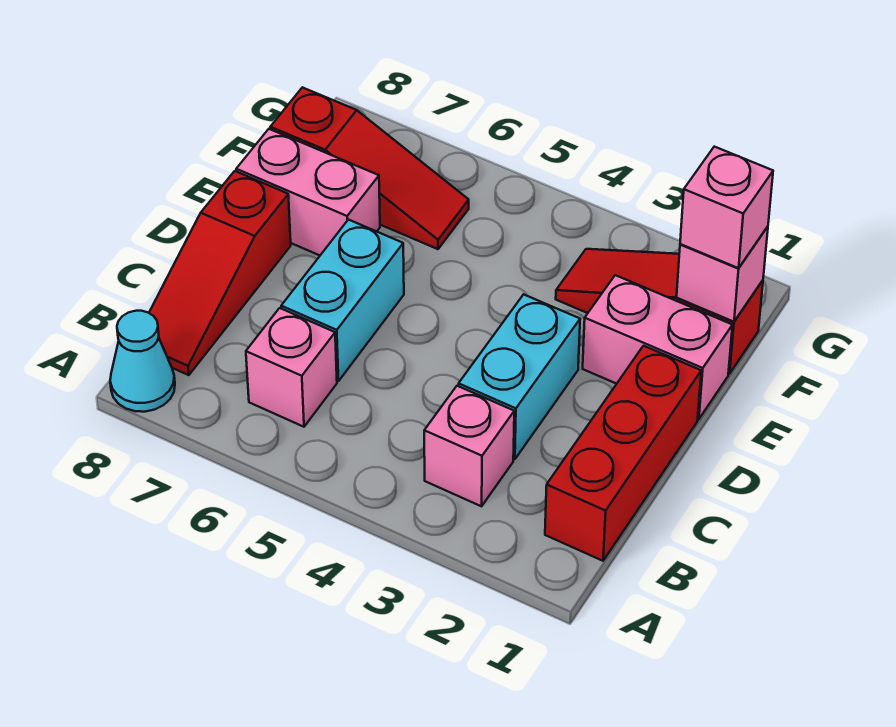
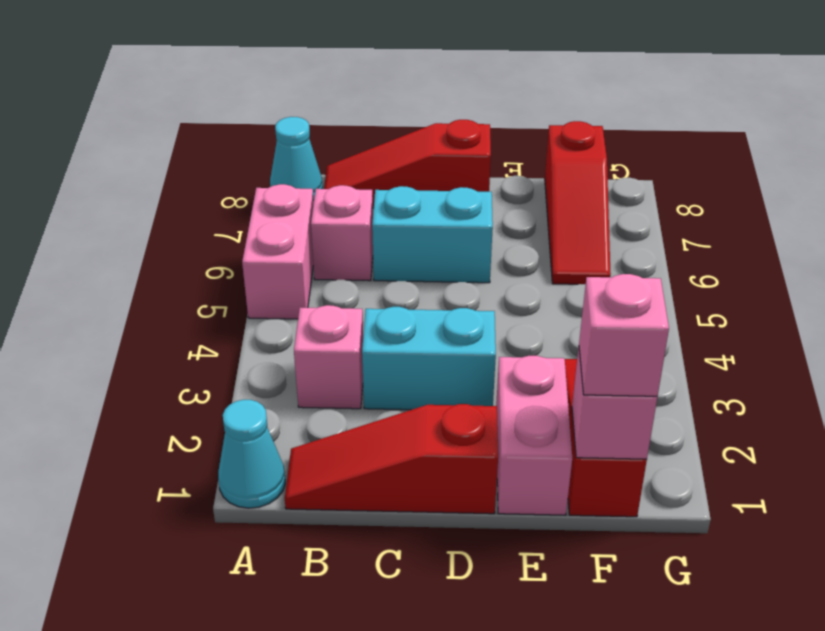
none -> cyan cone A1 level 1
red brick B1:D1 level 1 -> red slope B1:D1 level 1 top D
pink brick E7:E8 level 1 -> pink brick A5:A6 level 1

